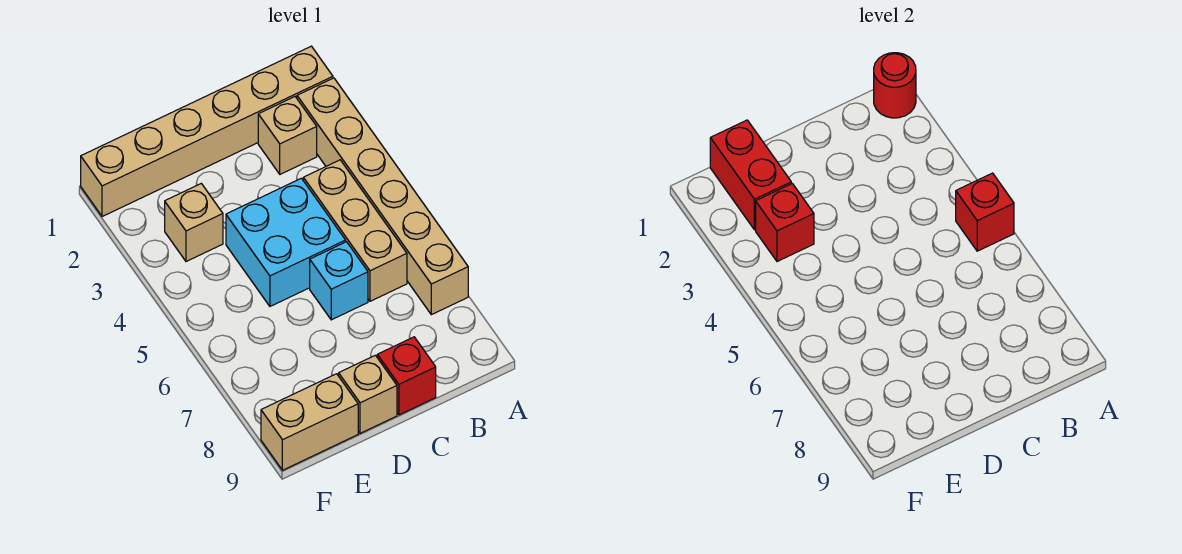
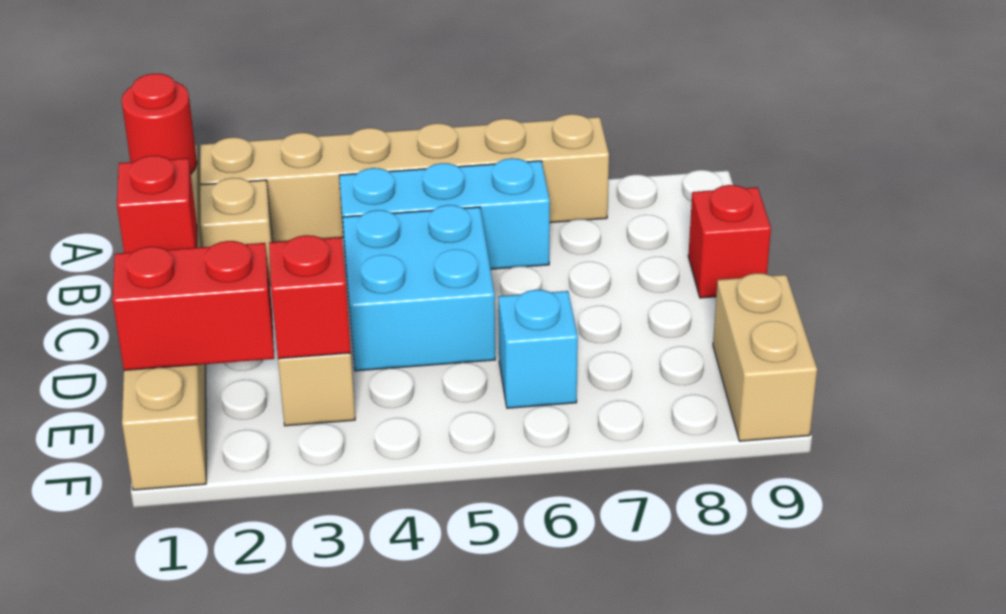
red brick A5 level 2 -> red brick C1 level 2
tan brick B4:B6 level 1 -> cyan brick B4:B6 level 1
cyan brick C6 level 1 -> cyan brick E6 level 1
tan brick D9 level 1 -> none

